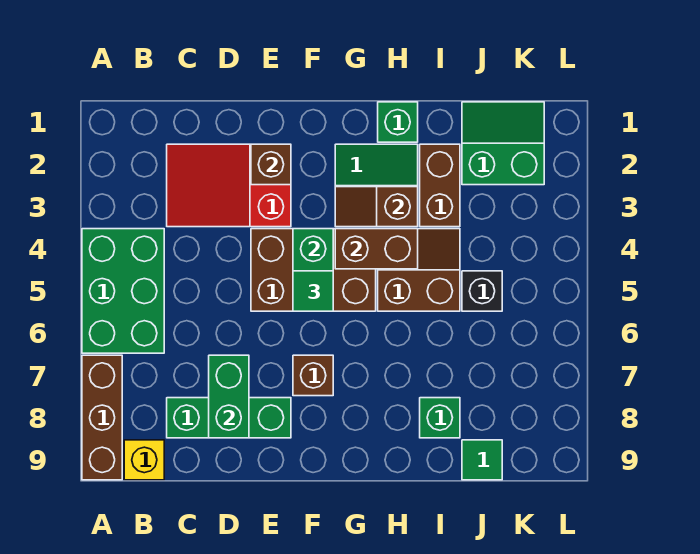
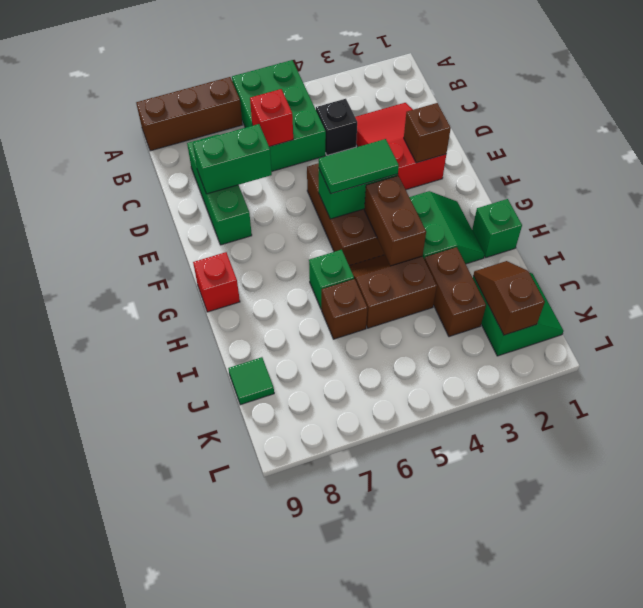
green brick A4:B6 level 1 -> green brick A5:C6 level 1
yellow brick B9 level 1 -> none
none -> red brick C6 level 2
green tile F5 level 3 -> green tile F4:F5 level 3
brown brick F7 level 1 -> brown brick I6 level 1
brown slope G3:H3 level 2 top H -> brown slope J2:K2 level 2 top K
none -> red brick G9 level 1
brown slope H4:I5 level 1 top 5 -> brown slope H4:I5 level 1 top I
brown brick I2:I3 level 1 -> brown brick I3:J3 level 1
green brick I8 level 1 -> green brick H6 level 1
black brick J5 level 1 -> black brick C4 level 1

